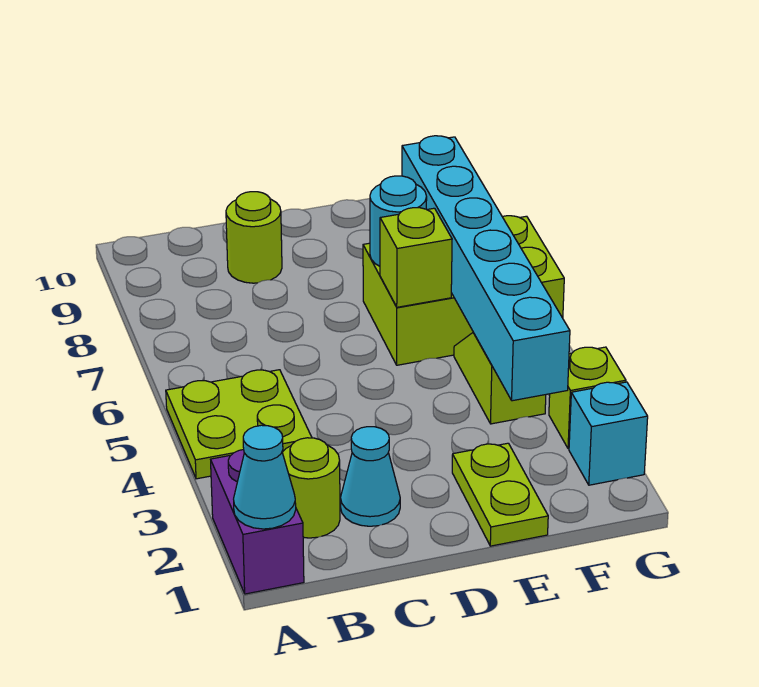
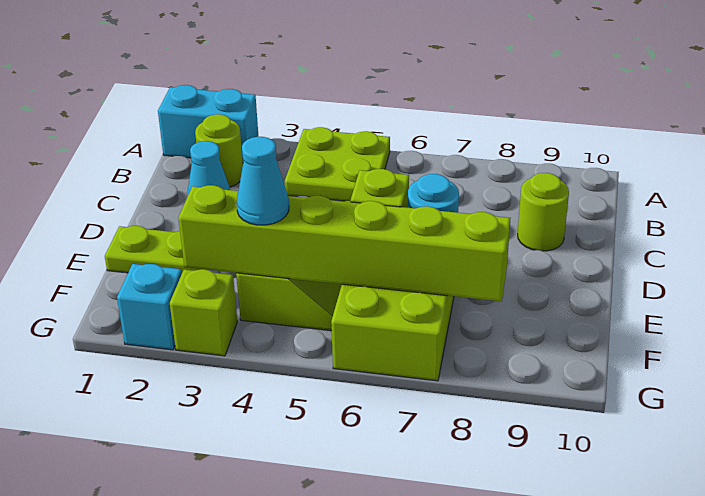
purple brick A1:A2 level 1 -> cyan brick A1:A2 level 1
cyan cone A1 level 2 -> cyan cone F4 level 3
cyan brick F3:F8 level 2 -> lime brick F3:F8 level 2

